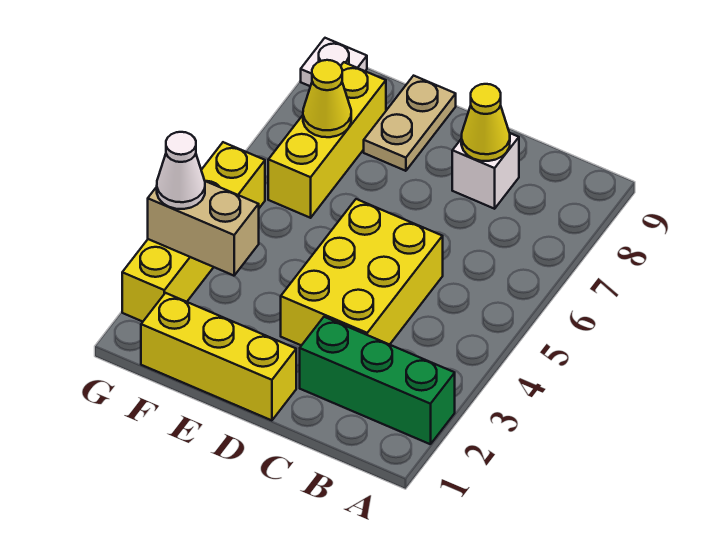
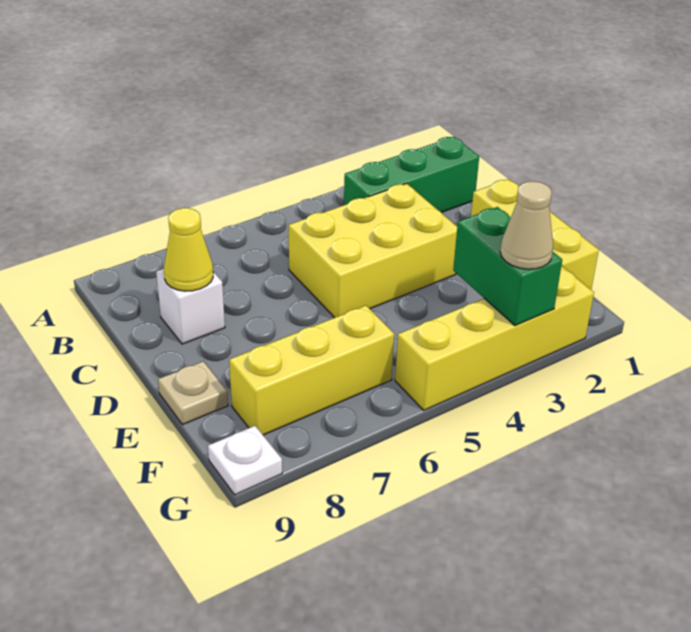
green brick A2:C2 level 1 -> green brick B1:B3 level 1
tan plate E8:E9 level 1 -> tan plate E9 level 1
tan brick F3:G3 level 2 -> green brick F3:G3 level 2
yellow cone F7 level 2 -> none
white cone G3 level 3 -> tan cone G3 level 3

